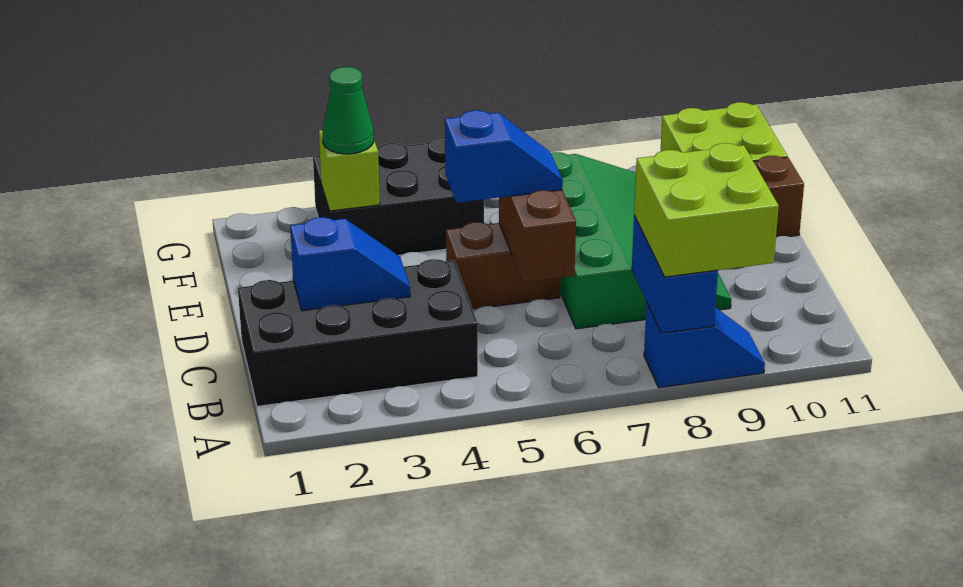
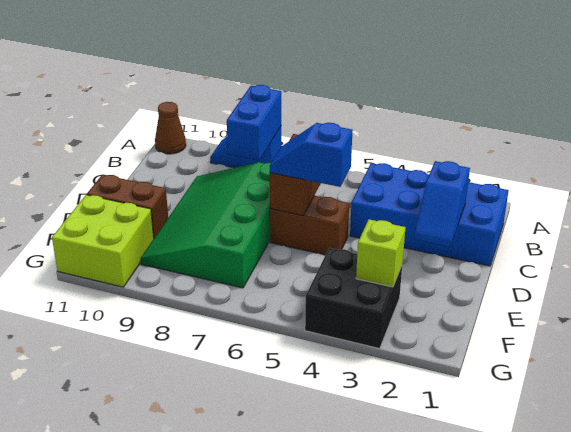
lime brick A8:B9 level 3 -> none
none -> brown cone A11 level 1
black brick B1:C4 level 1 -> blue brick B1:C4 level 1
blue slope C2:C3 level 2 top 2 -> blue slope C2:D2 level 2 top C
black brick F3:G5 level 1 -> black brick F3:G4 level 1
green cone F3 level 3 -> none

